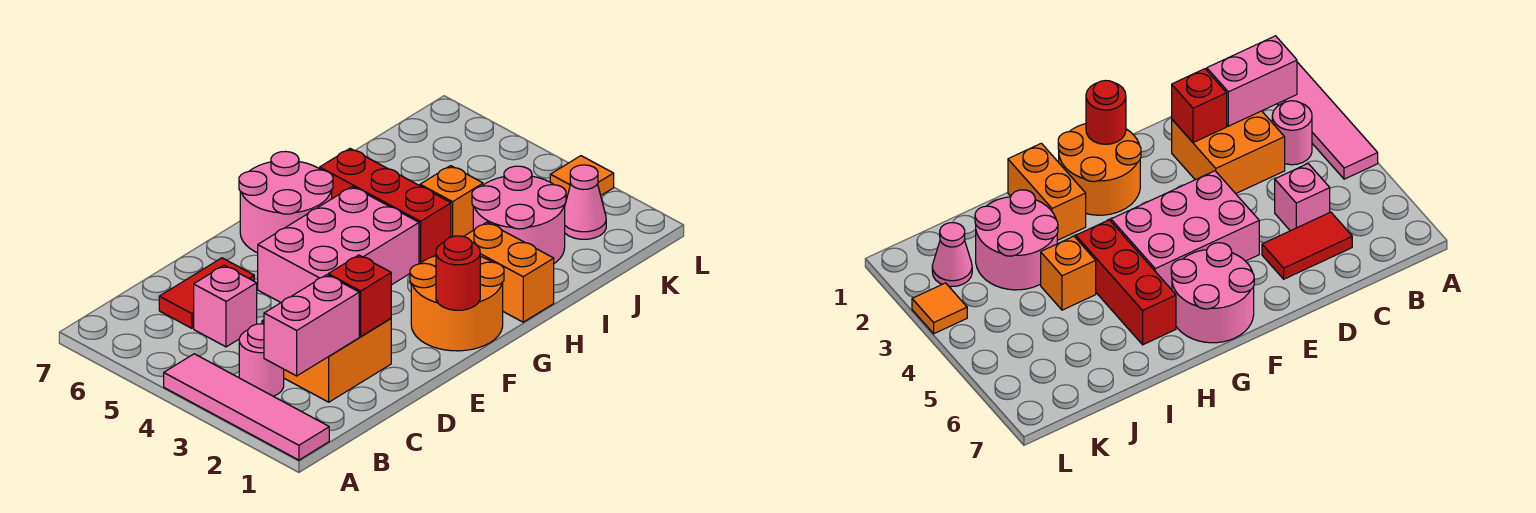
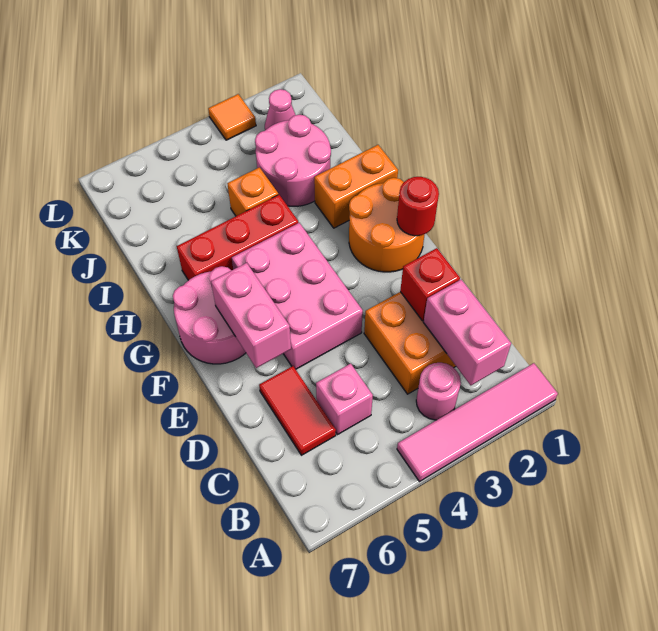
none -> pink brick E6:F6 level 2

